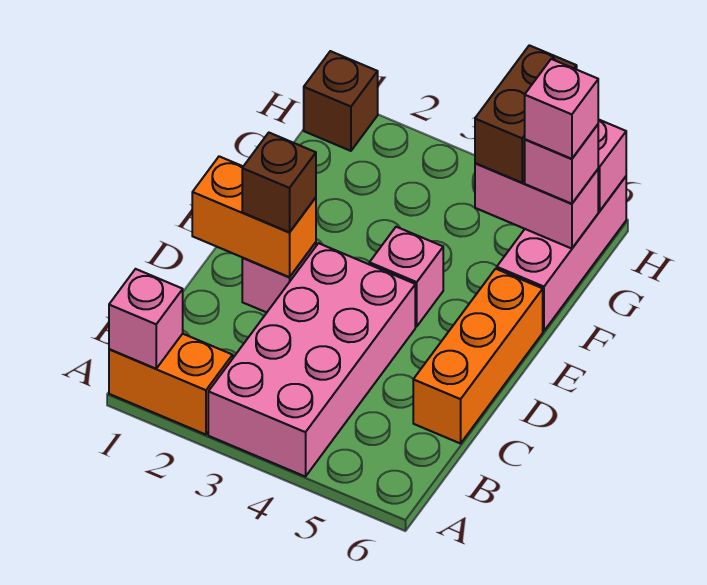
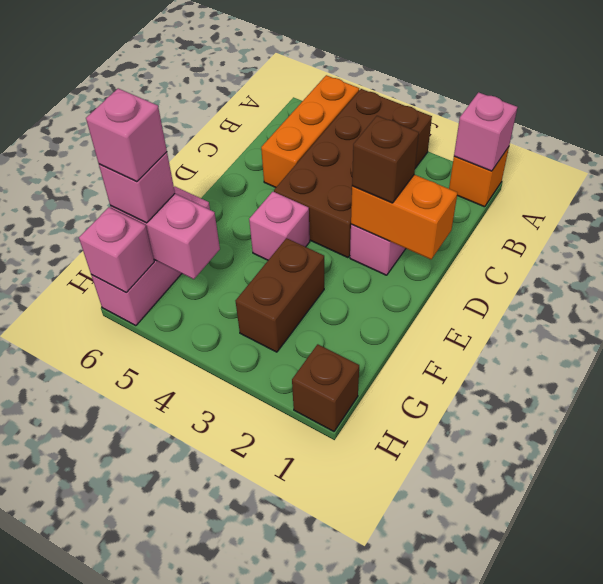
orange brick A1:A2 level 1 -> orange brick A1 level 1
pink brick A3:D4 level 1 -> brown brick A3:D4 level 1
orange brick C6:E6 level 1 -> orange brick A5:C5 level 1
brown brick G5:H5 level 3 -> brown brick F3:G3 level 1

